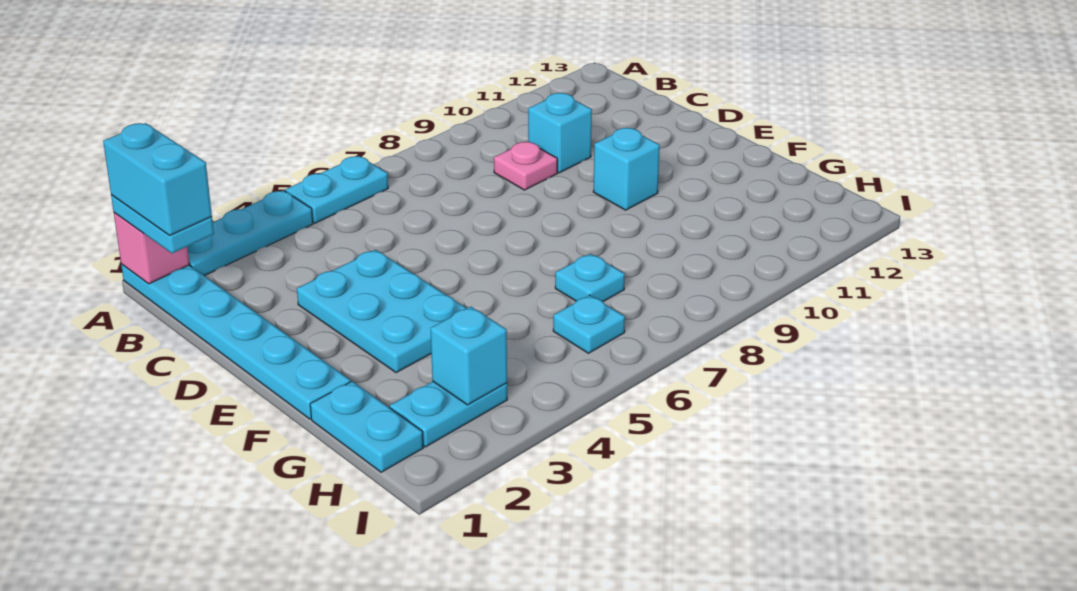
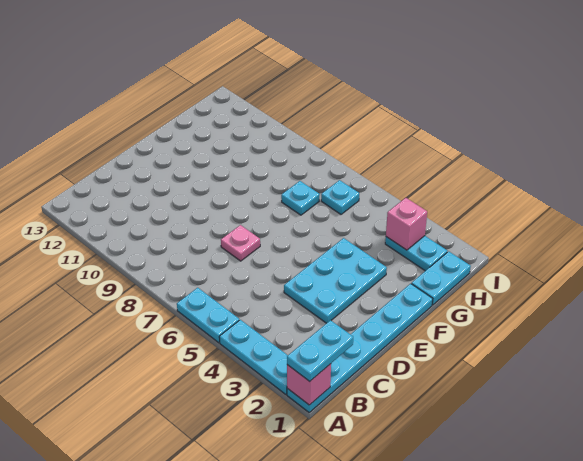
cyan brick A1:B1 level 4 -> none
pink plate C9 level 1 -> pink plate D7 level 1
cyan brick C10 level 1 -> none
cyan brick E10 level 1 -> none
cyan brick H3 level 2 -> pink brick H3 level 2

